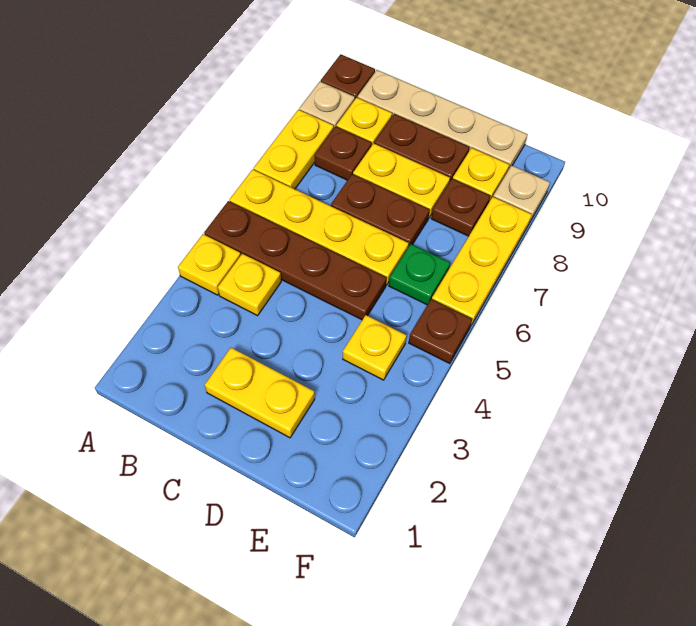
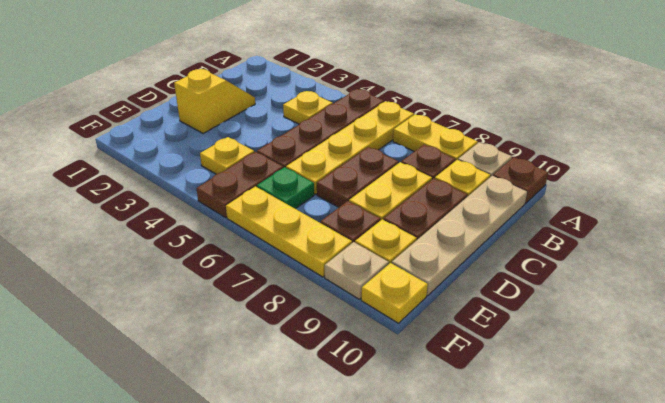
yellow plate A4 level 1 -> yellow plate F10 level 1
yellow plate C2:D2 level 1 -> yellow slope C2:D2 level 1 top D
brown plate F5 level 1 -> brown plate E5:F5 level 1

